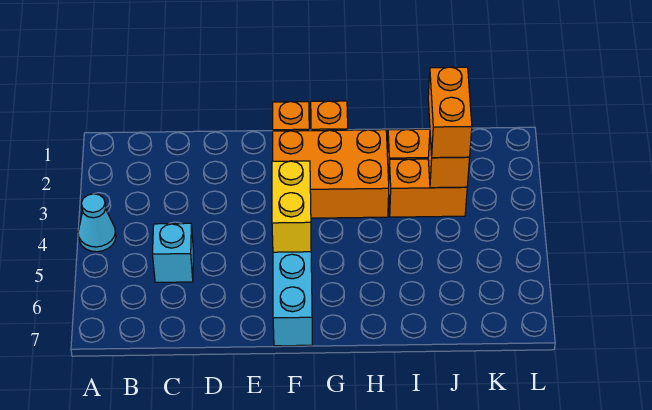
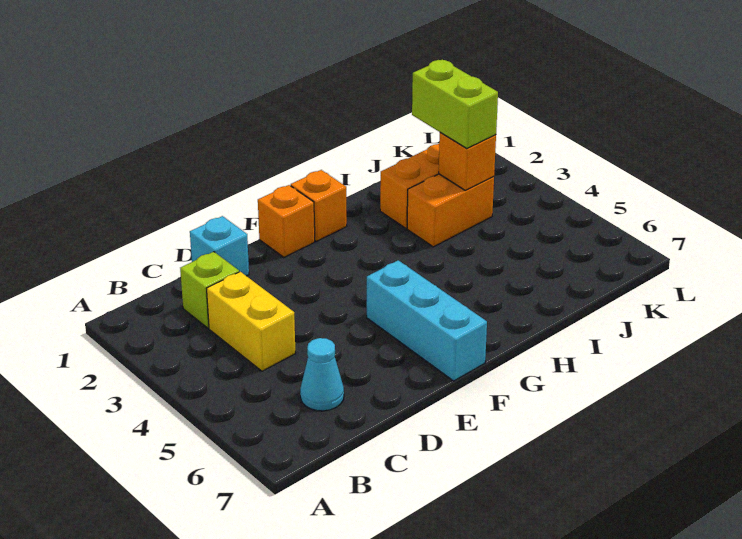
cyan cone A4 level 1 -> cyan cone C6 level 1
none -> lime brick C2 level 1
cyan brick C5 level 1 -> cyan brick D1 level 1
orange brick F2:H3 level 1 -> none
yellow brick F4:F5 level 2 -> yellow brick C3:C4 level 1
orange brick J2:J3 level 3 -> lime brick J2:J3 level 3

